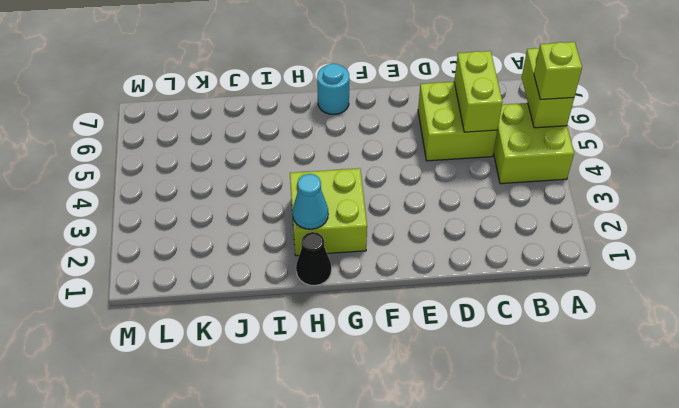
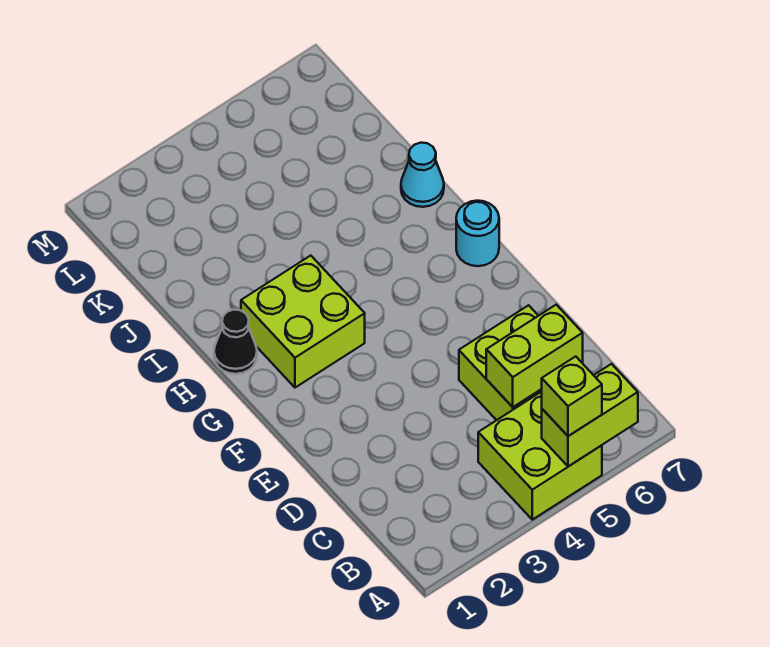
cyan cone H2 level 2 -> cyan cone I7 level 1

